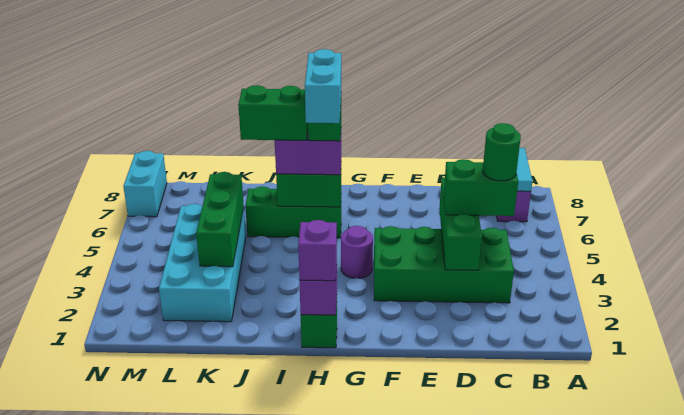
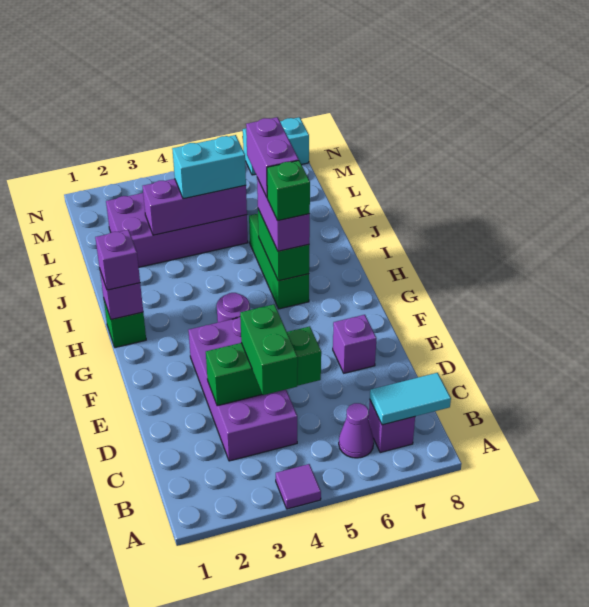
none -> purple tile A4 level 1
none -> purple cone B6 level 1
green brick C3:F4 level 1 -> purple brick C3:F4 level 1
green round brick C4 level 4 -> none
none -> purple brick E7 level 1
cyan brick H5:H6 level 5 -> cyan brick K4:K5 level 3
green brick I6:J6 level 4 -> purple brick I6:J6 level 4
cyan brick K2:L5 level 1 -> purple brick K2:L5 level 1
green brick K3:K5 level 2 -> purple brick K3:K5 level 2

